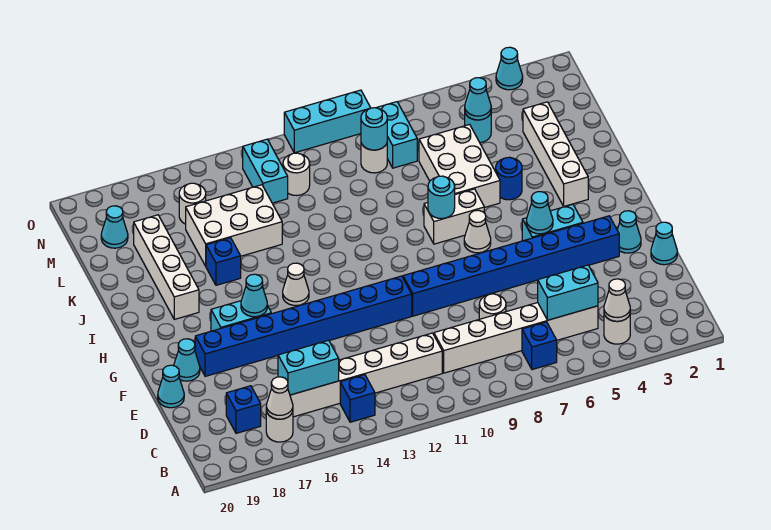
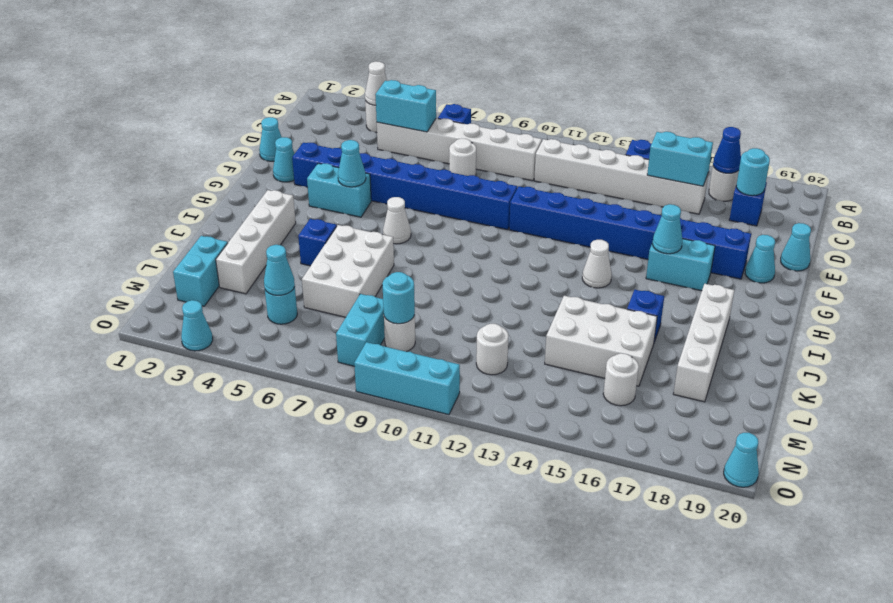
white cone B17 level 2 -> blue cone B17 level 2
white brick I7:I8 level 1 -> none
cyan round brick I8 level 2 -> cyan round brick C18 level 2
blue round brick J5 level 1 -> blue brick J5 level 1
cyan brick M13:N13 level 1 -> cyan brick L2:M2 level 1
cyan cone M19 level 1 -> cyan cone O20 level 1

